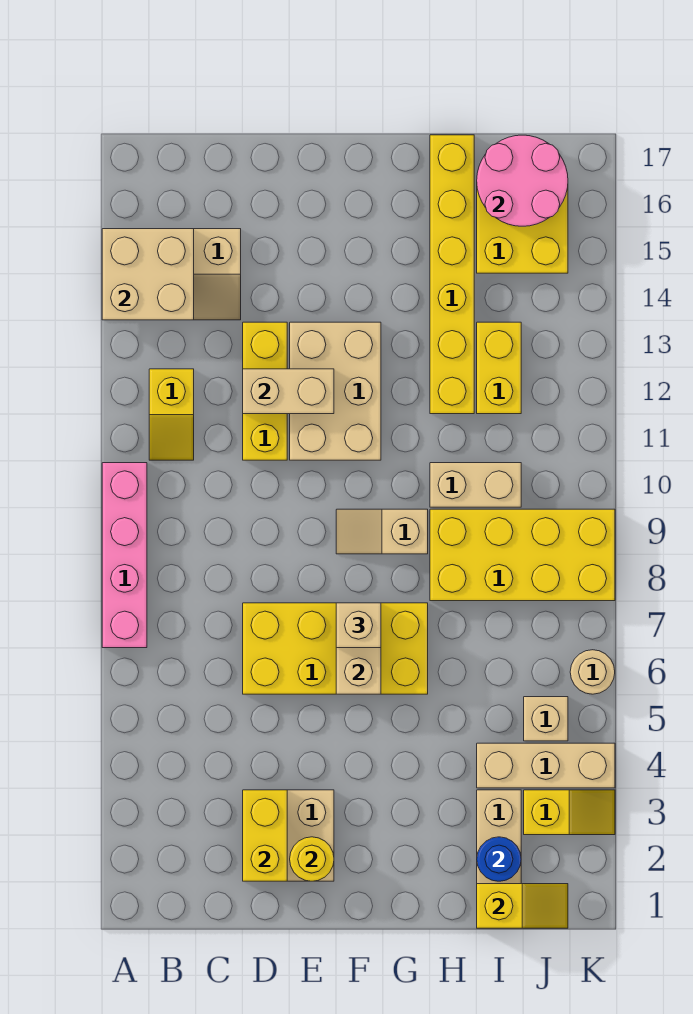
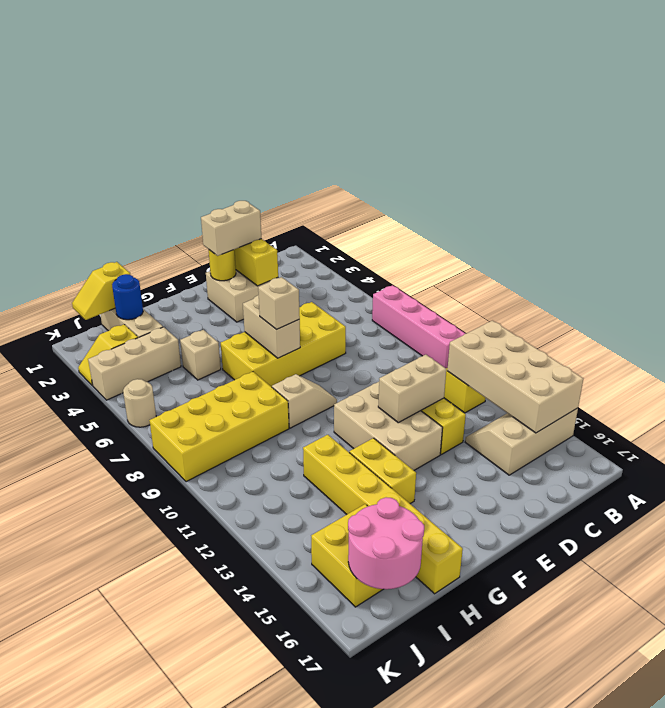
tan brick A14:B15 level 2 -> tan brick A12:B15 level 2
tan brick H10:I10 level 1 -> tan brick D2:E2 level 3
yellow brick I12:I13 level 1 -> yellow brick G13:G14 level 1
tan brick J5 level 1 -> tan brick H5 level 1

